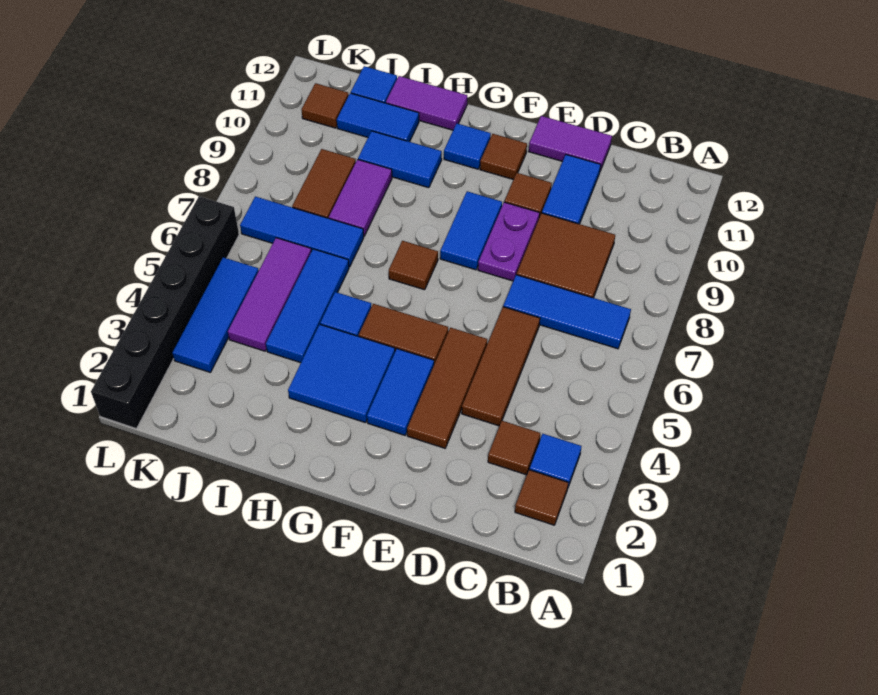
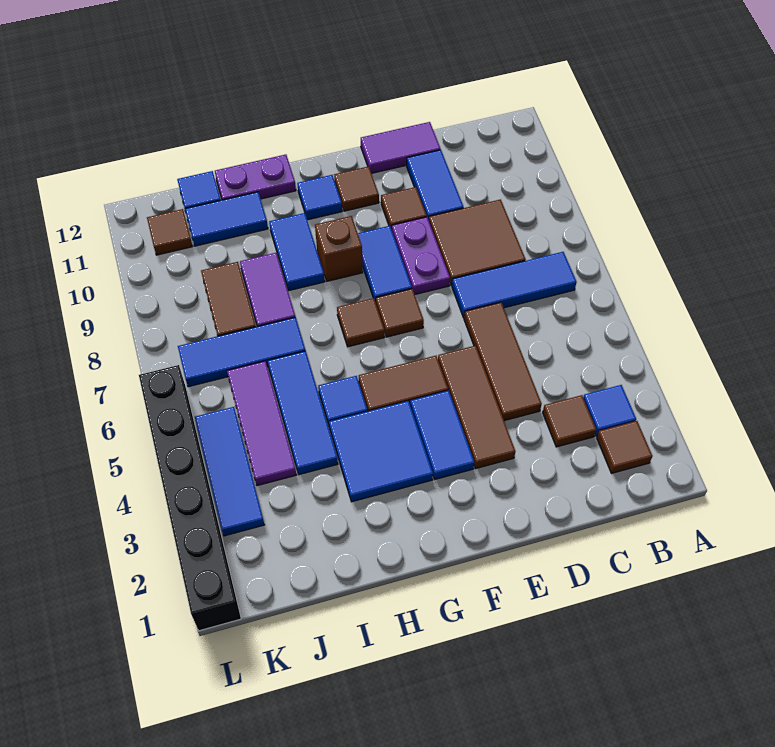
none -> brown tile F7 level 1
none -> brown brick G9 level 1
blue tile H10:I10 level 1 -> blue tile H9:H10 level 1
purple tile H12:I12 level 1 -> purple plate H12:I12 level 1

